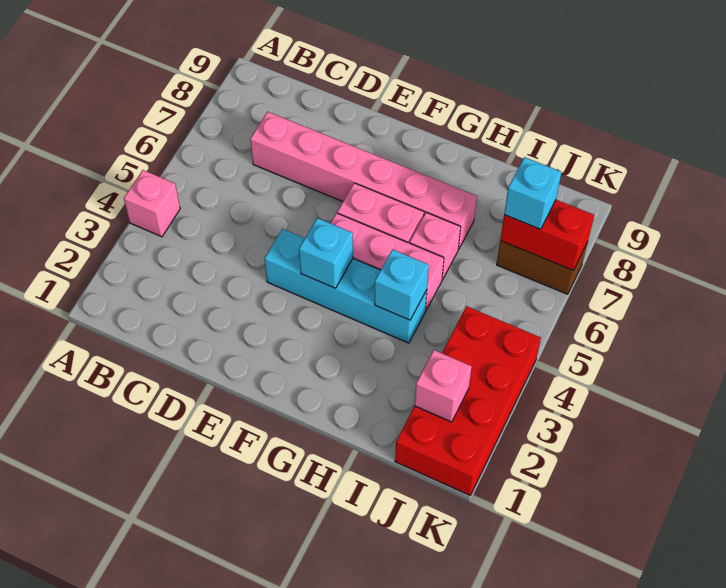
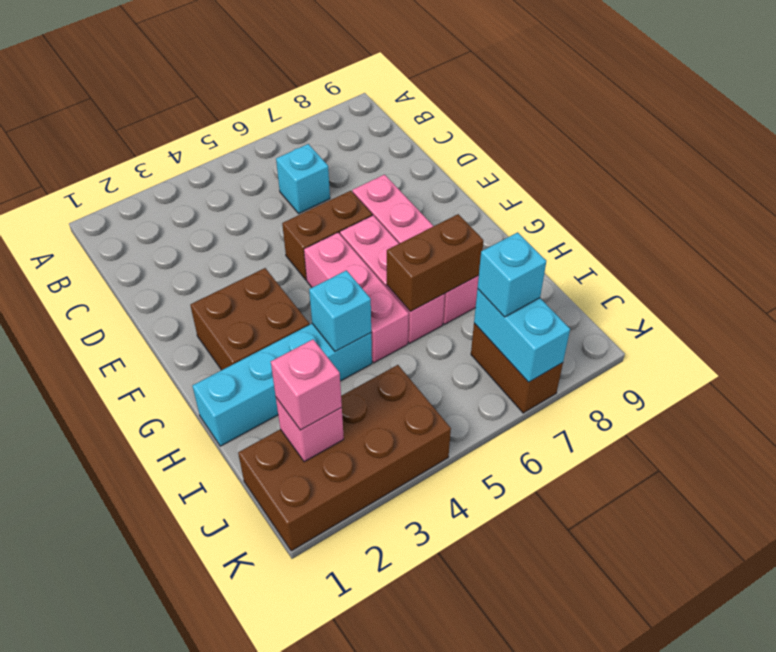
pink brick A4 level 1 -> pink brick J2 level 3
pink brick C7:H7 level 1 -> pink brick E7:H7 level 1
cyan brick E4:H4 level 1 -> cyan brick H1:H4 level 1
none -> brown brick E5:E6 level 1
none -> brown brick F2:G3 level 1
cyan brick F4 level 2 -> cyan brick C6 level 1
none -> brown brick H6:H7 level 2
red brick J1:K4 level 1 -> brown brick J1:K4 level 1
red brick J7:K7 level 2 -> cyan brick J7:K7 level 2

